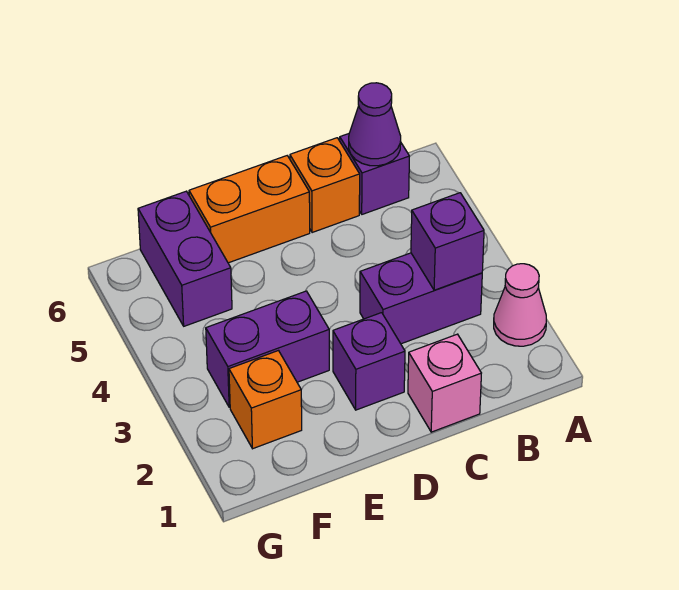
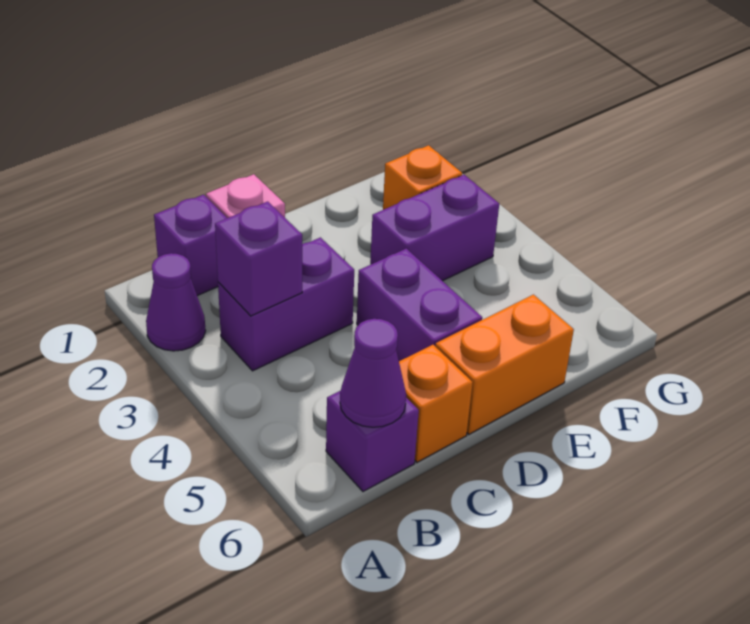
pink cone A2 level 1 -> purple cone A2 level 1
purple brick D2 level 1 -> purple brick B1 level 1
purple brick F5:F6 level 1 -> purple brick D4:D5 level 1

